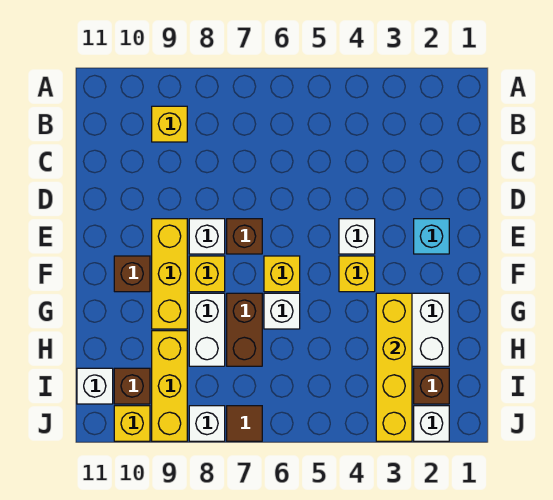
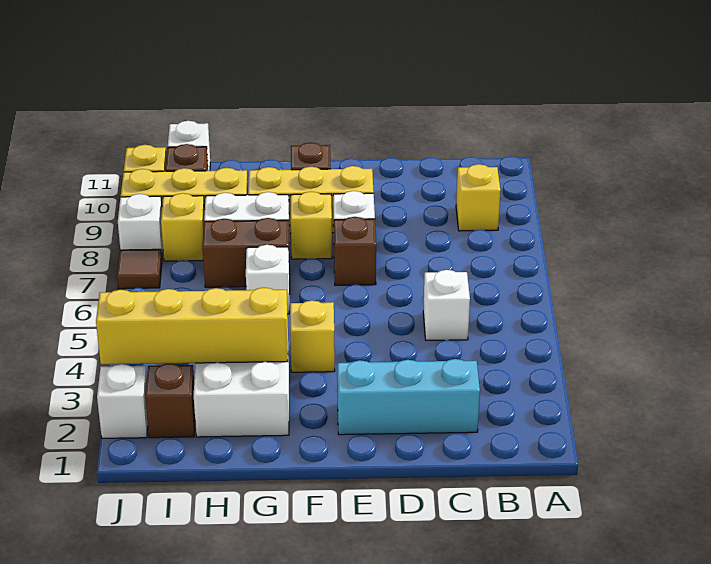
cyan brick E2 level 1 -> cyan brick C2:E2 level 1
white brick E4 level 1 -> white brick C5 level 1
yellow brick F6 level 1 -> yellow brick I8 level 1

